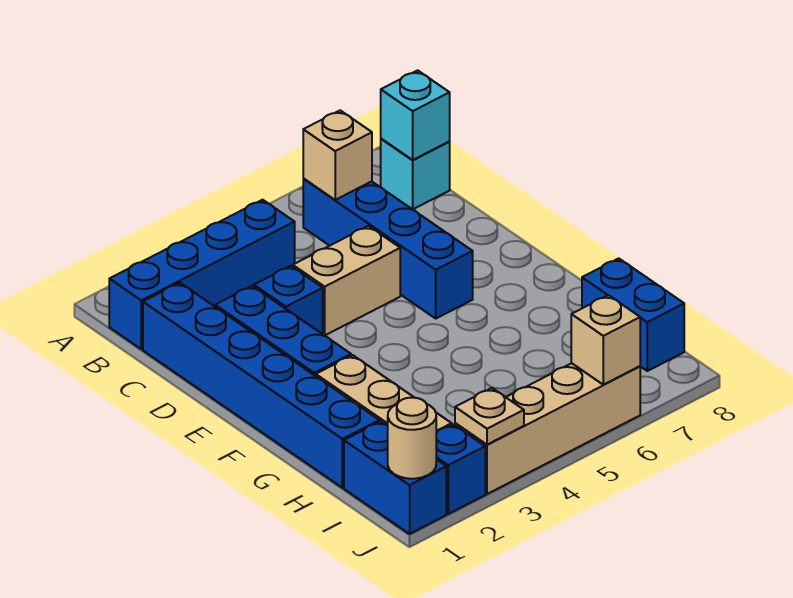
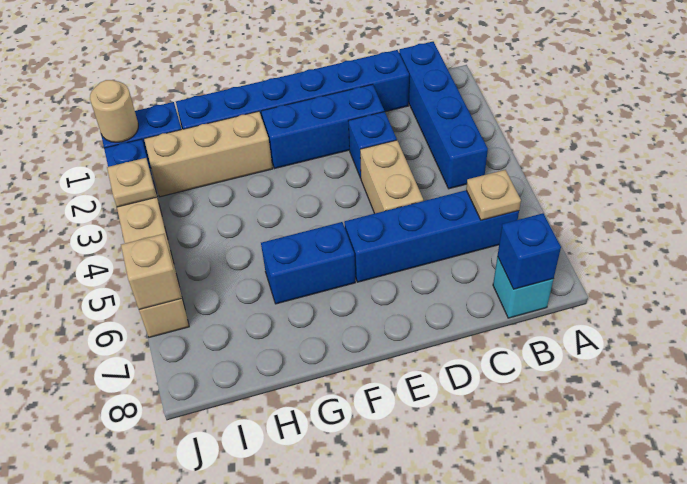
tan brick B6 level 2 -> tan plate B6 level 2
cyan brick B8 level 2 -> blue brick B8 level 2
blue brick H8:I8 level 1 -> blue brick F6:G6 level 1

